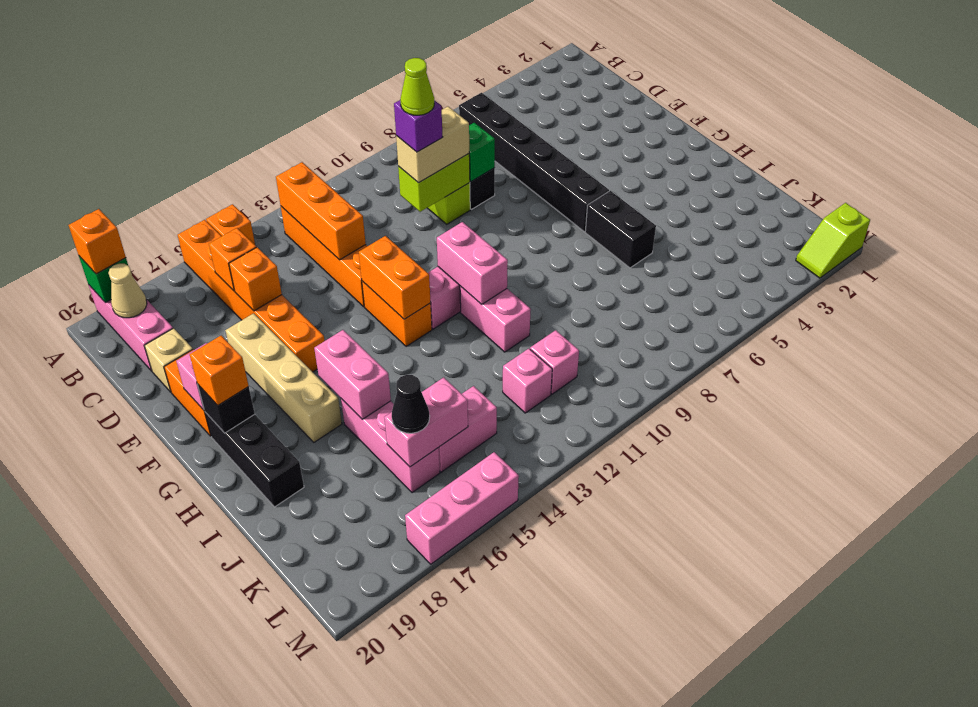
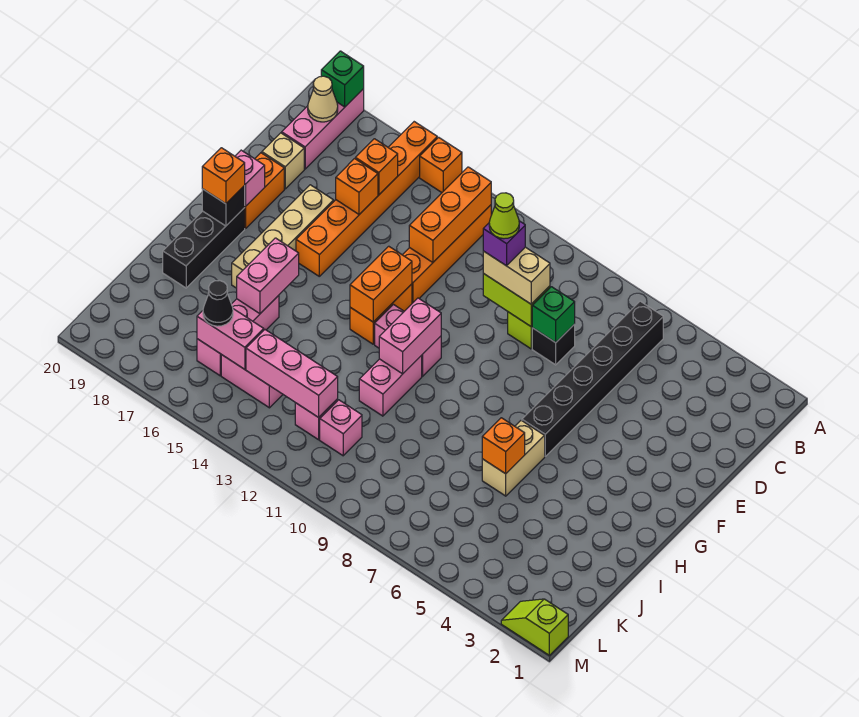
orange brick A19 level 3 -> orange brick I6 level 2
black brick H6:I6 level 1 -> tan brick H6:I6 level 1
pink brick M15:M17 level 1 -> pink brick K12:K14 level 2

